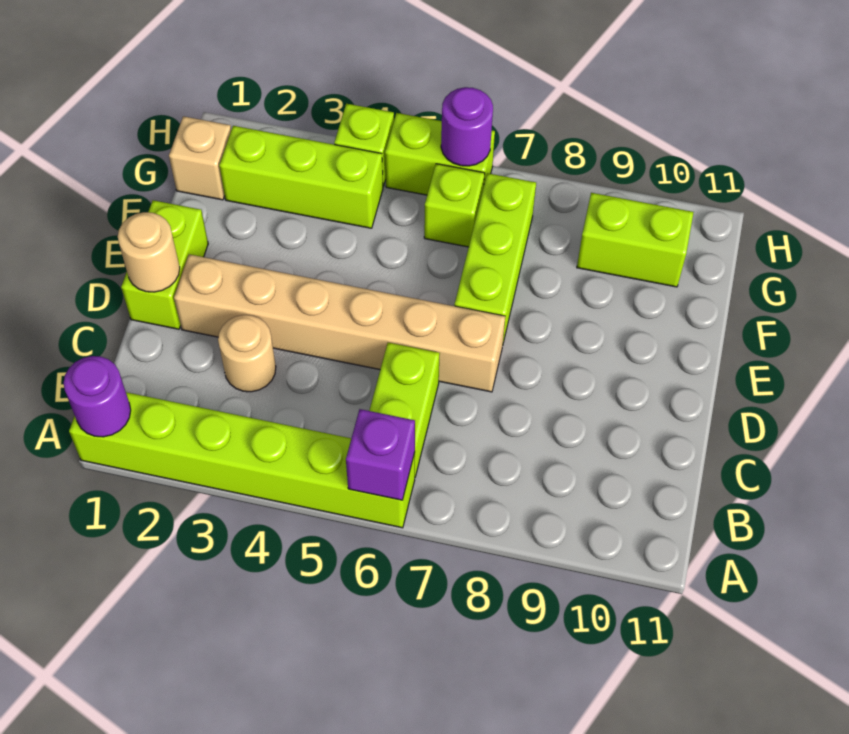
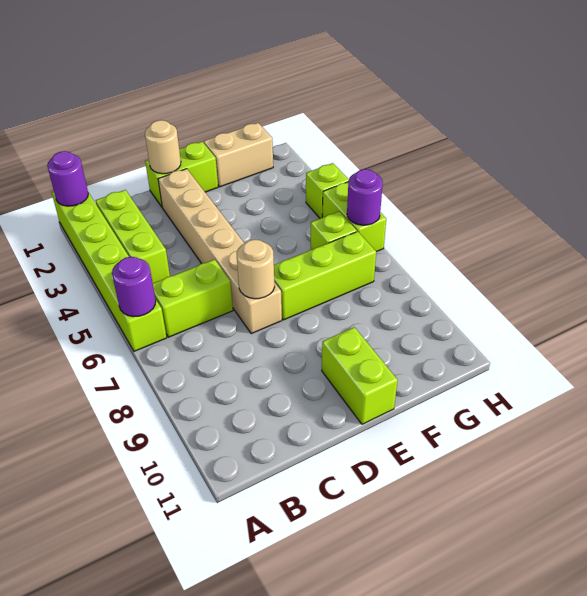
purple brick A6 level 2 -> purple round brick A6 level 2
tan round brick C3 level 1 -> tan round brick D7 level 2
tan brick G1 level 1 -> tan brick F1:G1 level 1
lime brick G2:G4 level 1 -> lime brick B2:B4 level 1
lime brick G9:G10 level 1 -> lime brick E10:E11 level 1

